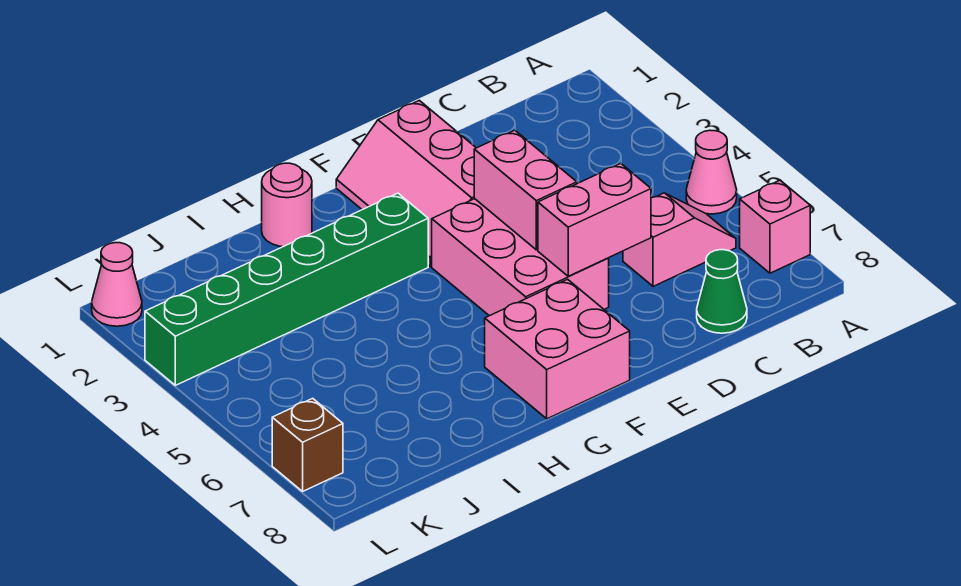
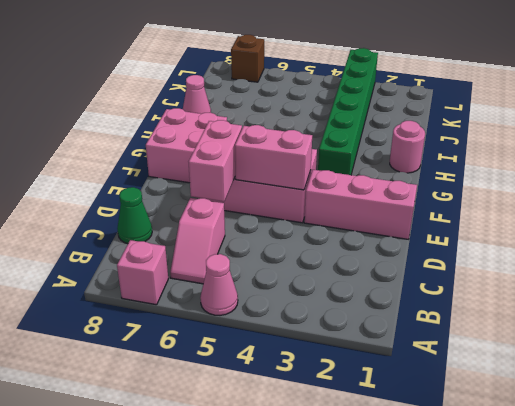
pink cone L1 level 1 -> pink cone I8 level 1

